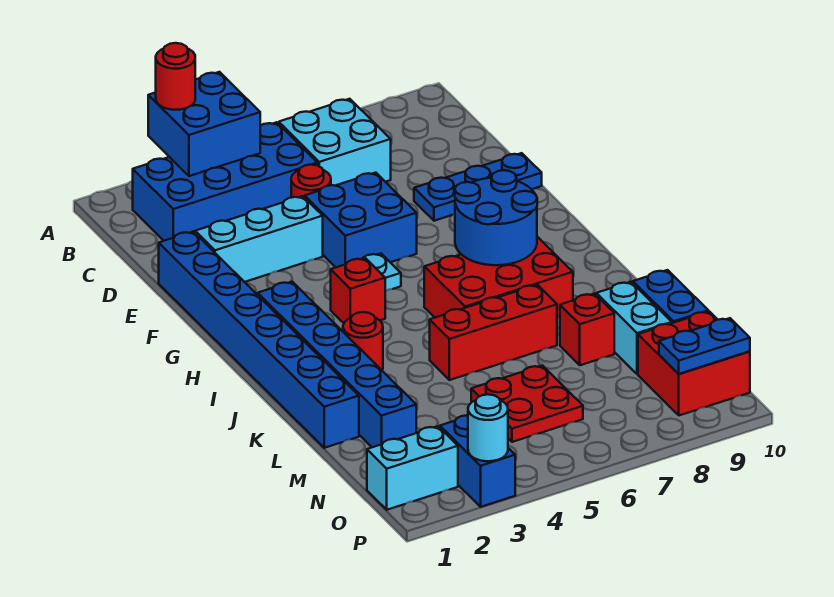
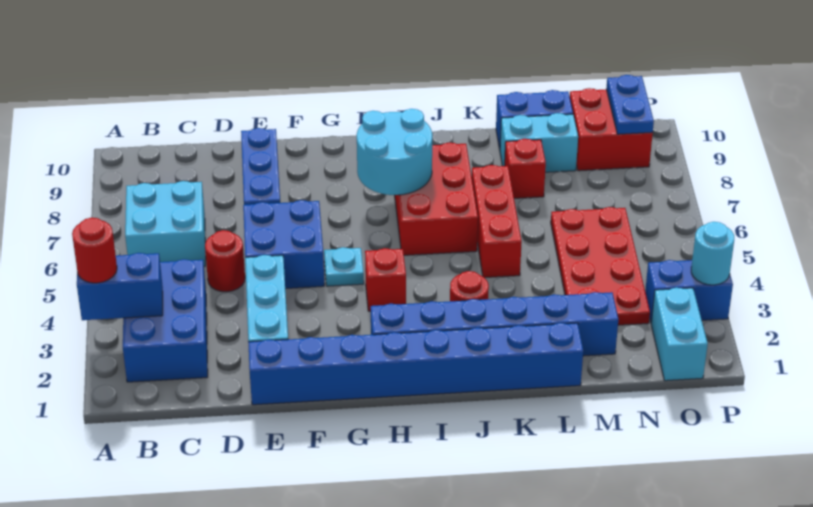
blue brick A3:B4 level 2 -> blue brick A3:B3 level 2
blue brick B2:C5 level 1 -> blue brick B2:C4 level 1
blue round brick H7:I8 level 2 -> cyan round brick H7:I8 level 2
red plate M5:N6 level 1 -> red plate M3:N6 level 1

